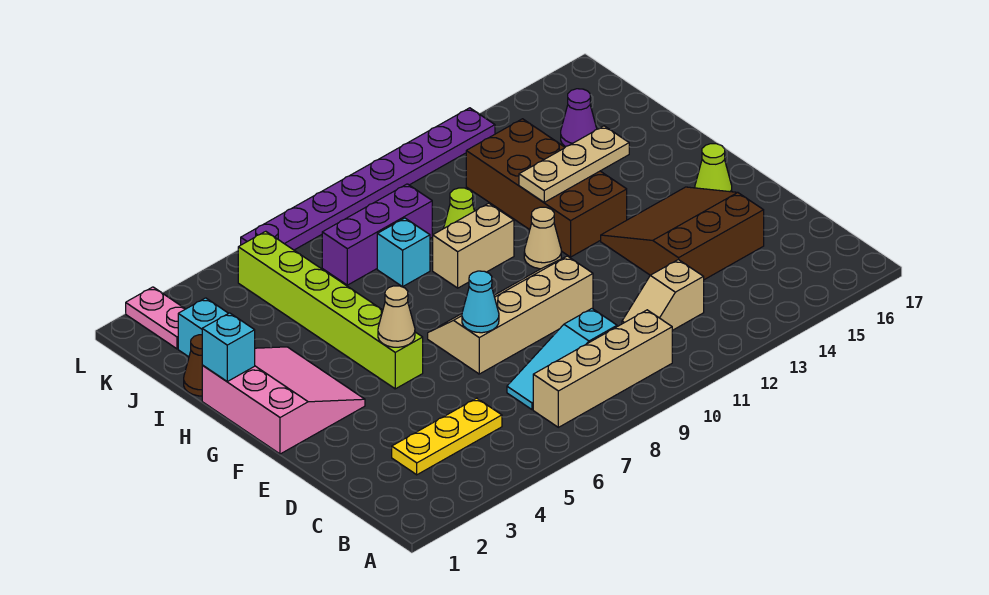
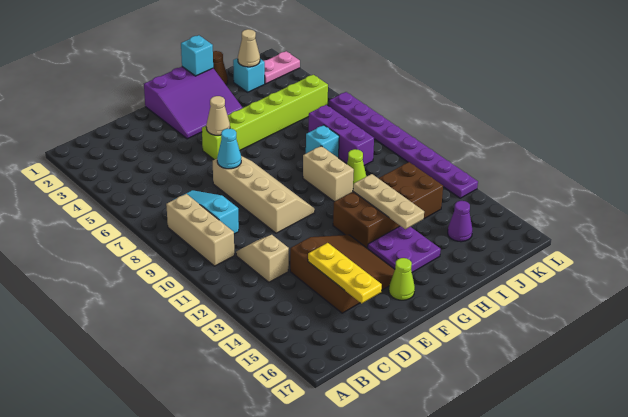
tan brick B7:B10 level 1 -> tan brick B8:B10 level 1
yellow plate C3:C5 level 1 -> yellow plate D14:D16 level 2
pink slope F1:H3 level 1 top 1 -> purple slope F1:H3 level 1 top 1
tan cone G11 level 1 -> tan cone J2 level 2
none -> purple plate G14:H15 level 1

